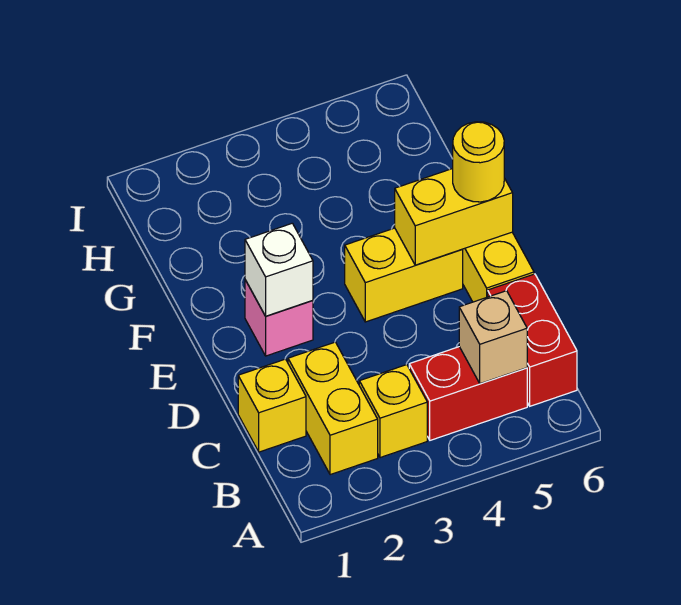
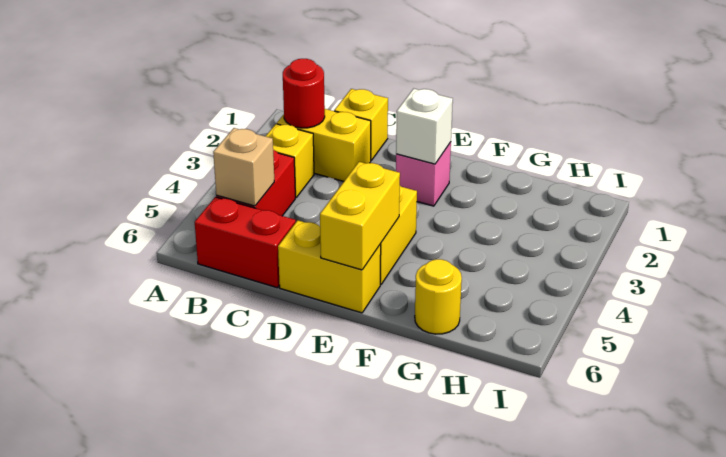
none -> red round brick B2 level 2
yellow round brick E6 level 3 -> yellow round brick G6 level 1

